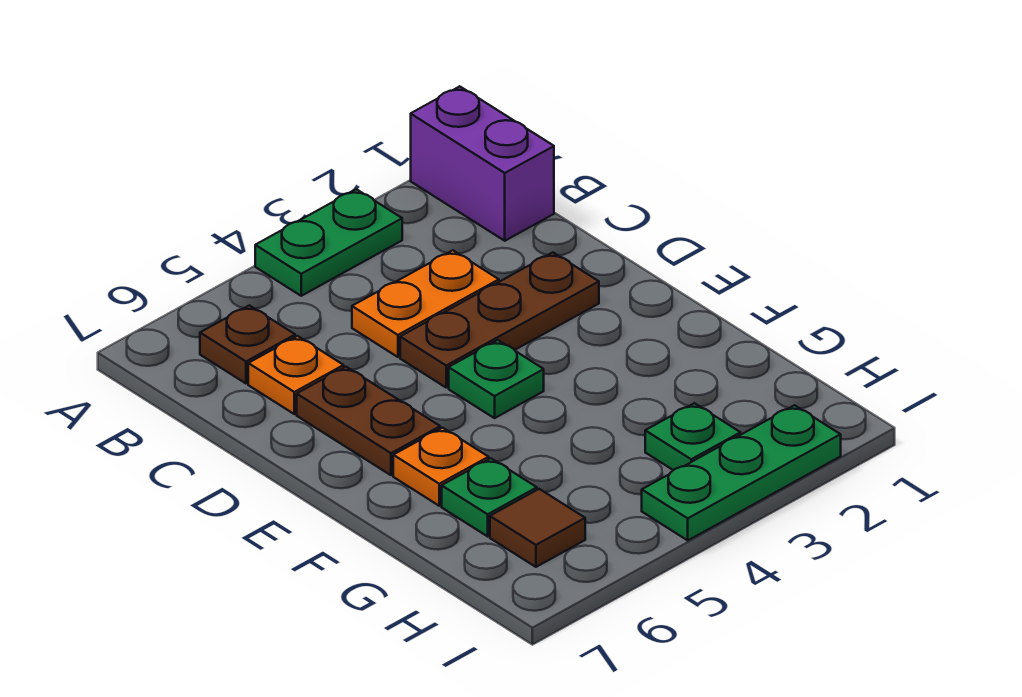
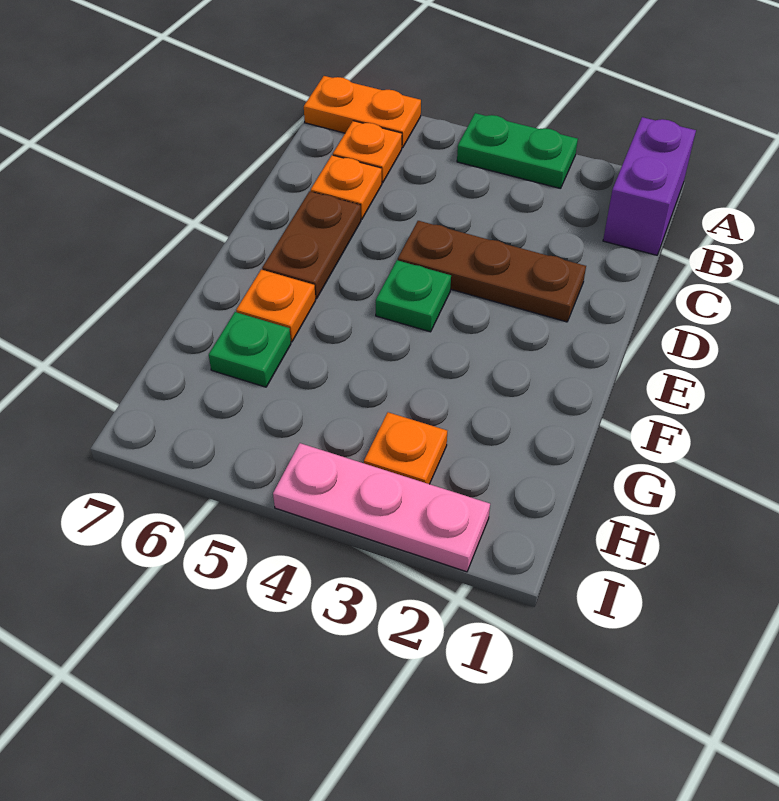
brown plate B6 level 1 -> orange plate B6 level 1
orange plate C3:C4 level 1 -> orange plate A6:A7 level 1
green plate H3 level 1 -> orange plate H3 level 1
brown tile H6 level 1 -> none
green plate I2:I4 level 1 -> pink plate I2:I4 level 1

